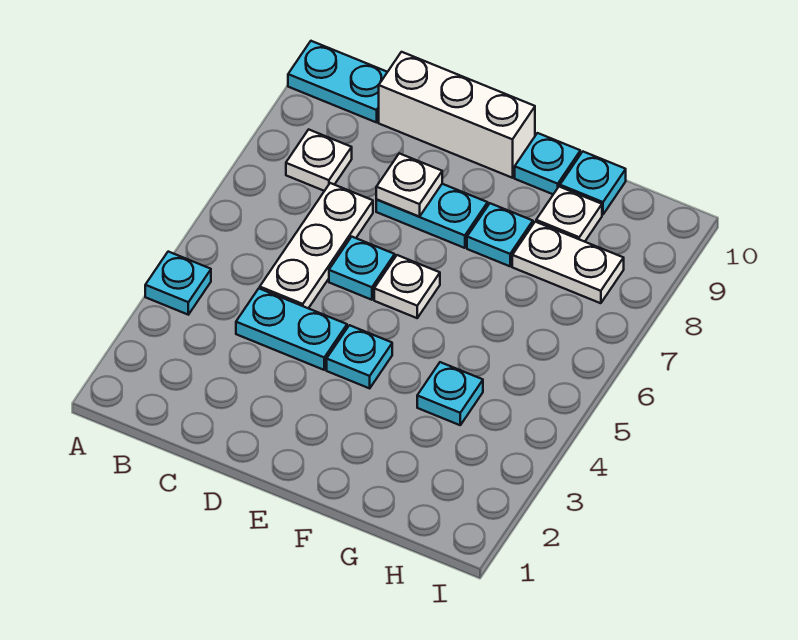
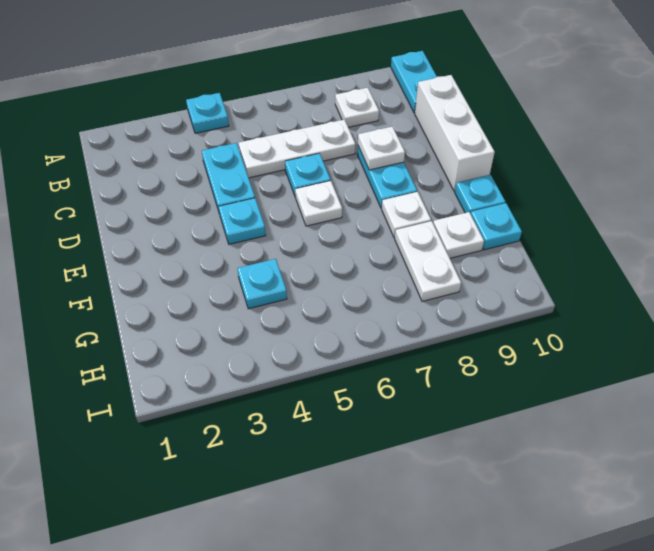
cyan plate F8 level 1 -> white plate F8 level 1

